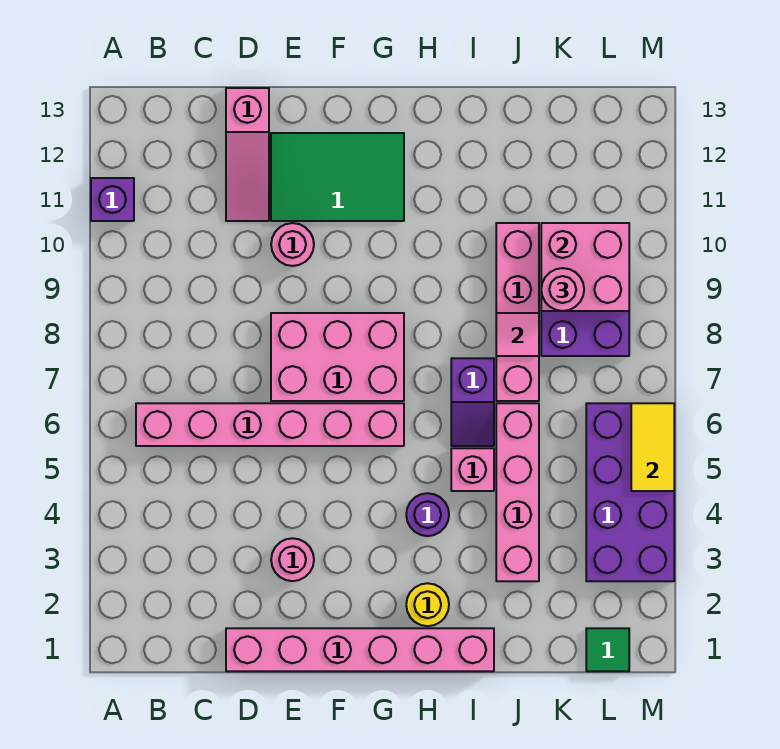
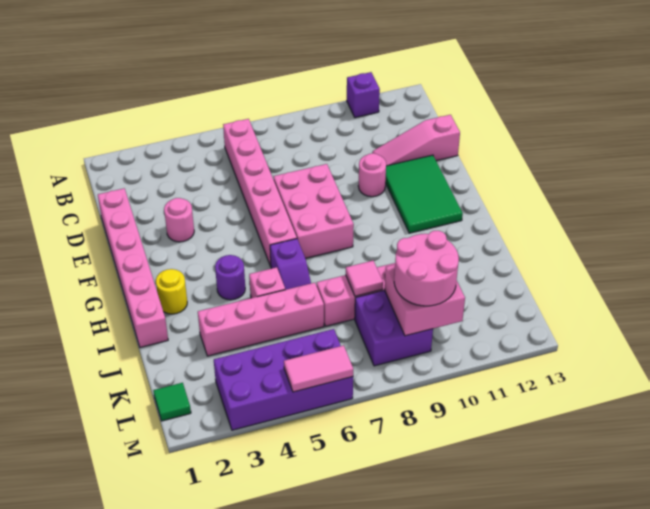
purple slope I6:I7 level 1 top 7 -> purple slope H6:I6 level 1 top H
pink round brick K9 level 3 -> pink round brick K9:L10 level 3
yellow tile M5:M6 level 2 -> pink tile M5:M6 level 2

